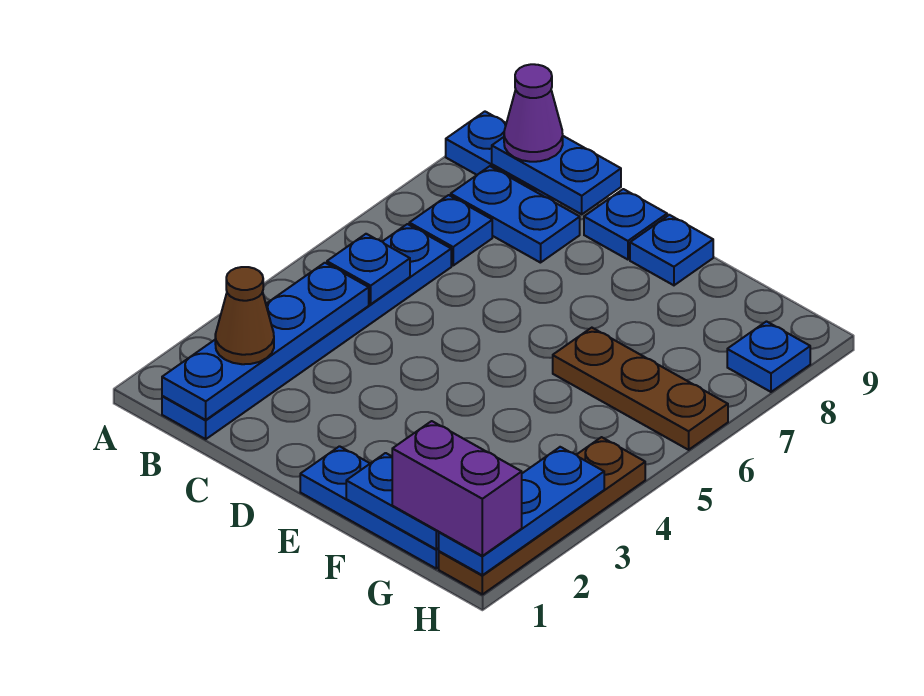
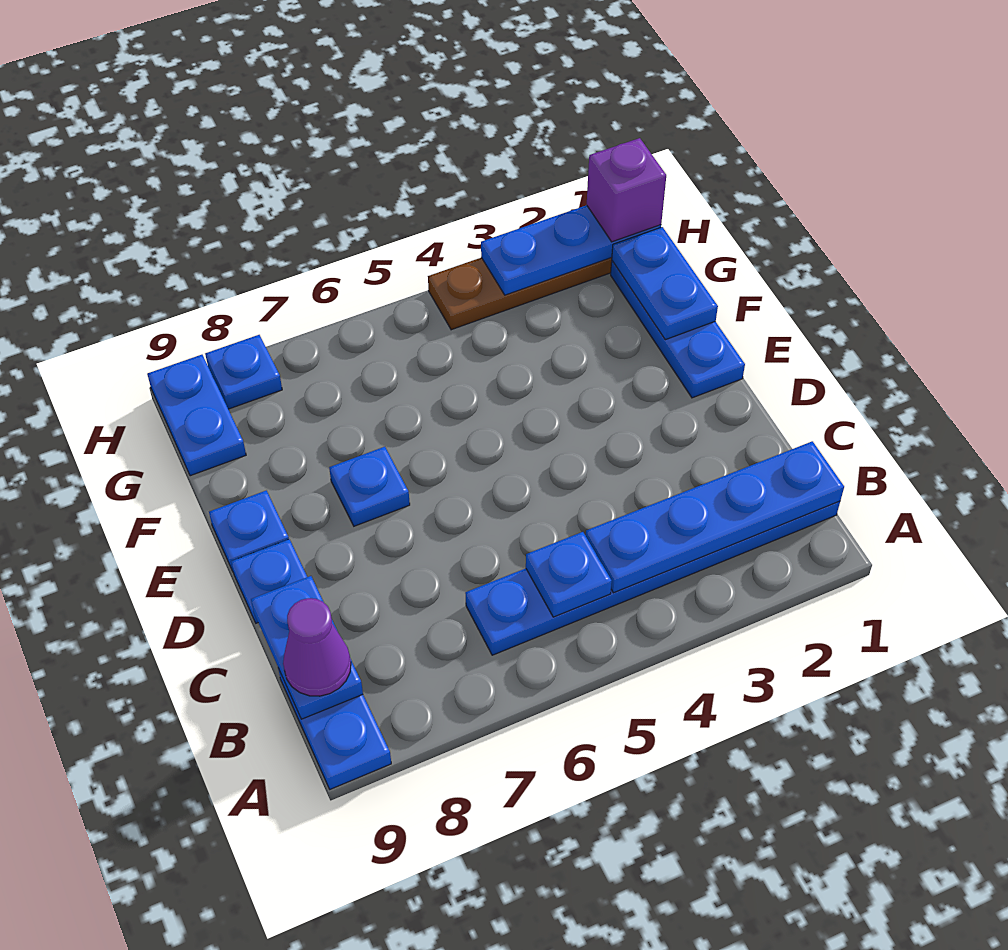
brown cone B2 level 3 -> none
blue plate B7 level 1 -> blue plate E7 level 1
blue plate B8:C8 level 1 -> blue plate G9:H9 level 1
brown plate F6:H6 level 1 -> none
purple brick G1:H1 level 3 -> purple brick H1 level 3

